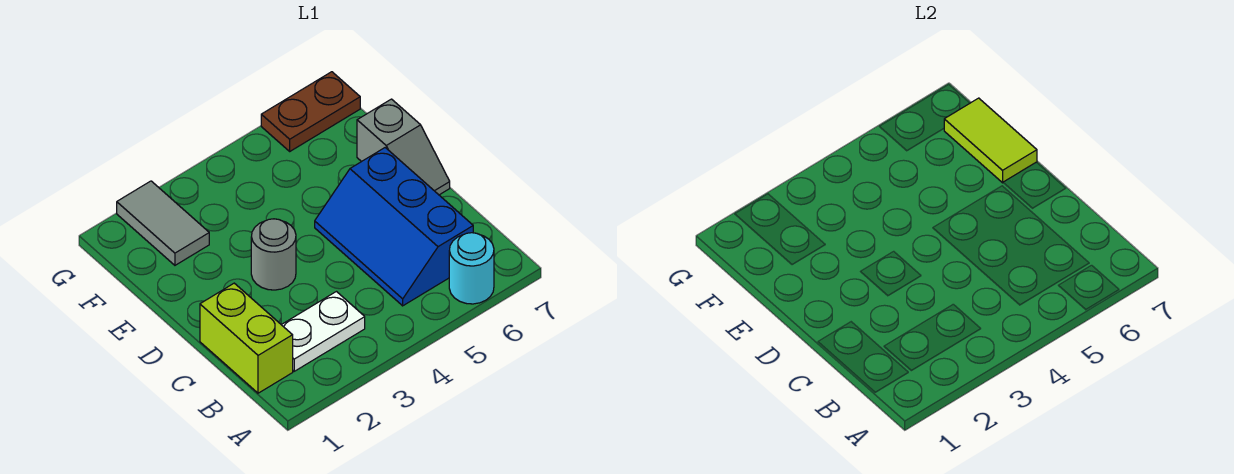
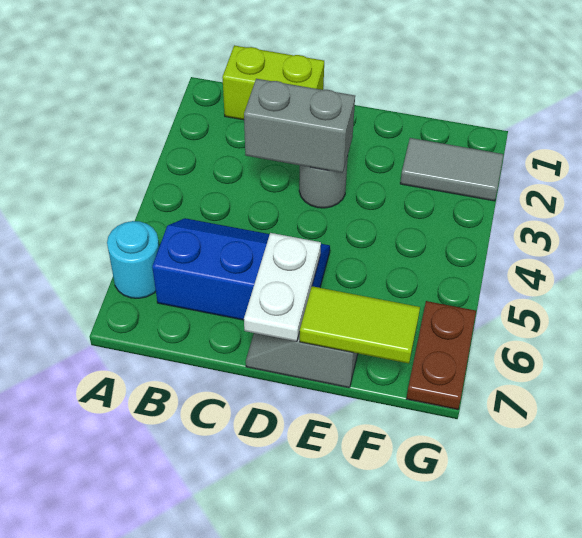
white plate B2:B3 level 1 -> white plate D6:D7 level 2
none -> grey brick C3:D3 level 2

